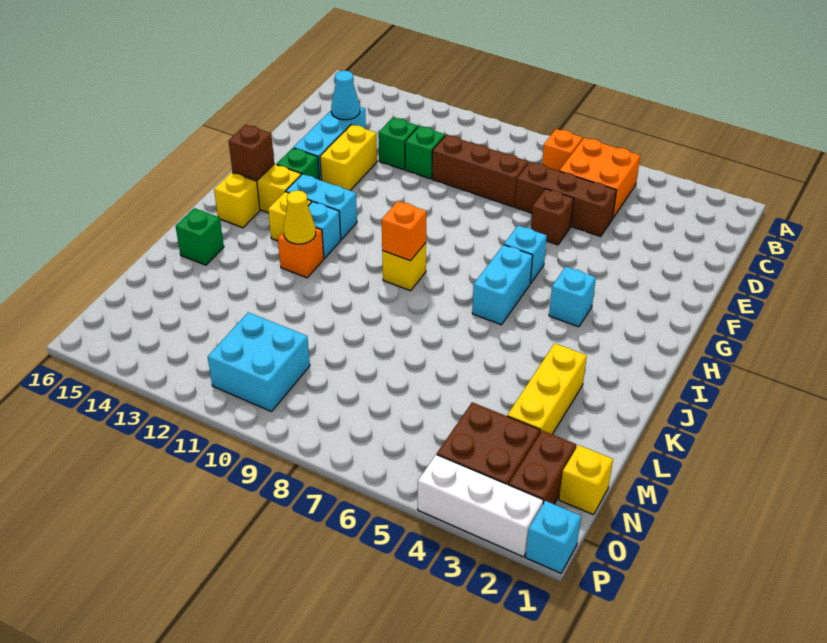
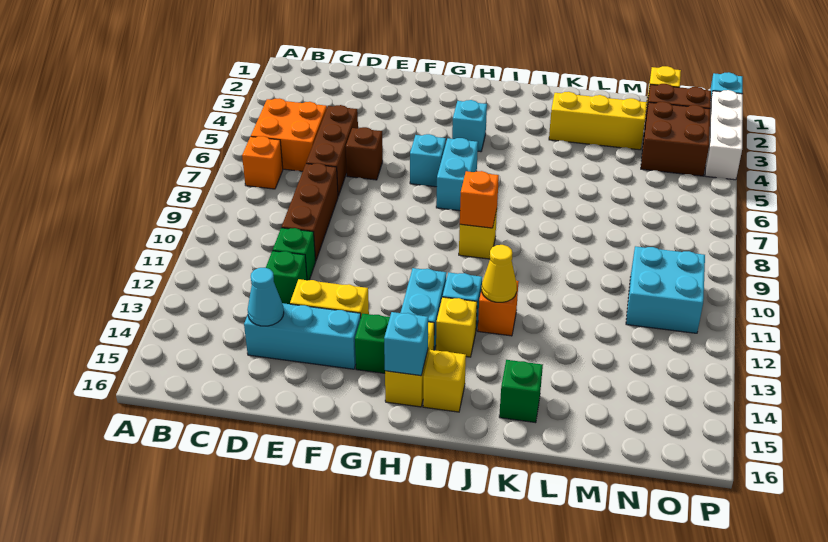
cyan brick H6:I6 level 1 -> cyan brick H6:H7 level 1
brown brick H15 level 2 -> cyan brick H15 level 2

